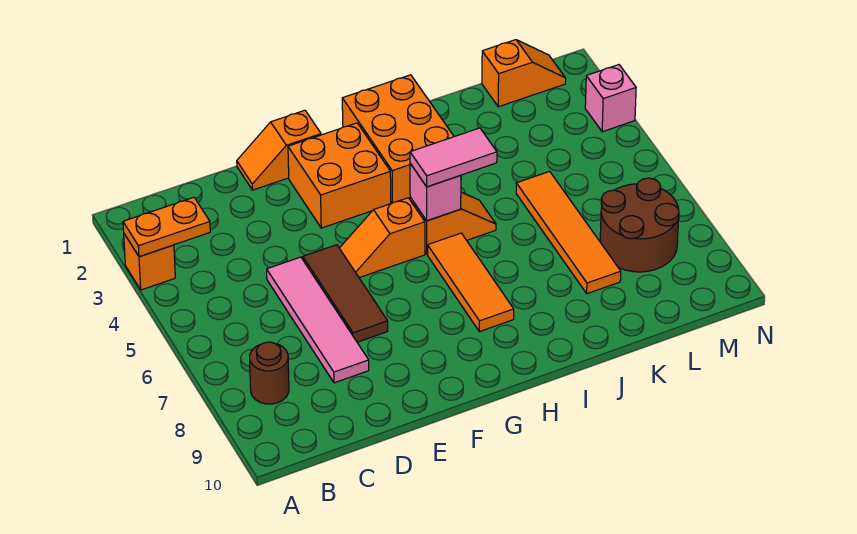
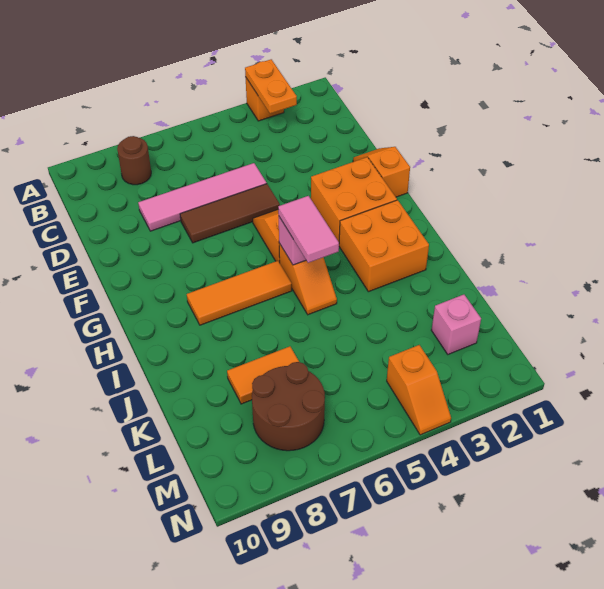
orange brick H1:I3 level 1 -> orange brick H2:I3 level 1
orange tile K5:K8 level 1 -> orange tile K7:K8 level 1
orange slope L1:M1 level 1 top L -> orange slope M4:N4 level 1 top M
pink brick N3 level 1 -> pink brick L2 level 1

